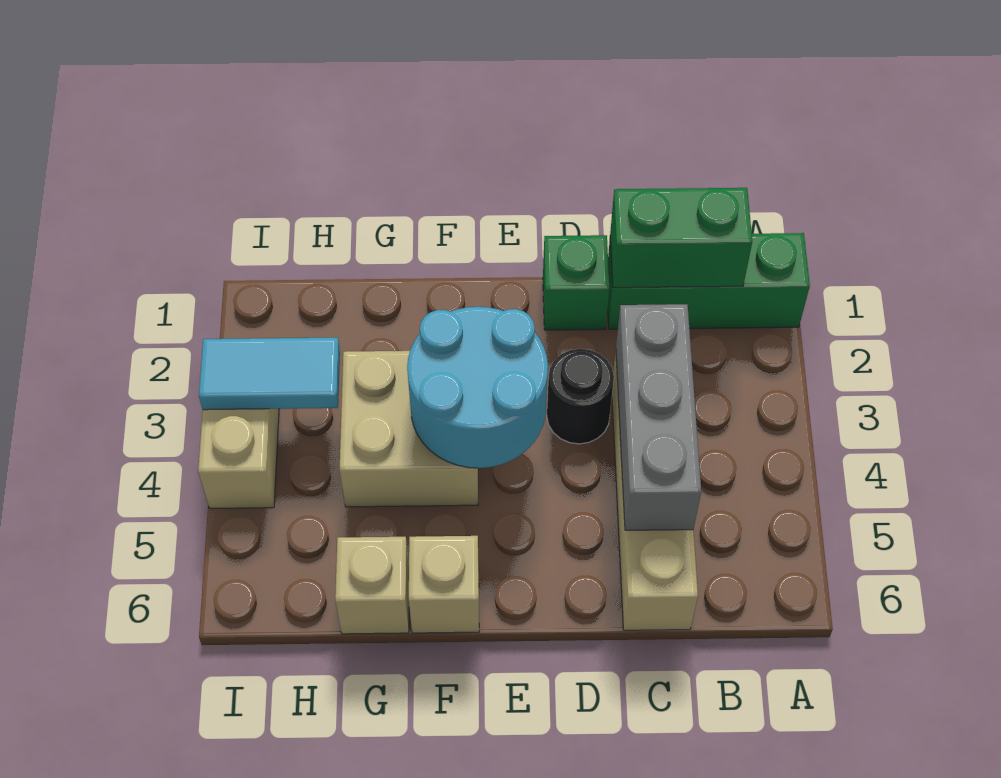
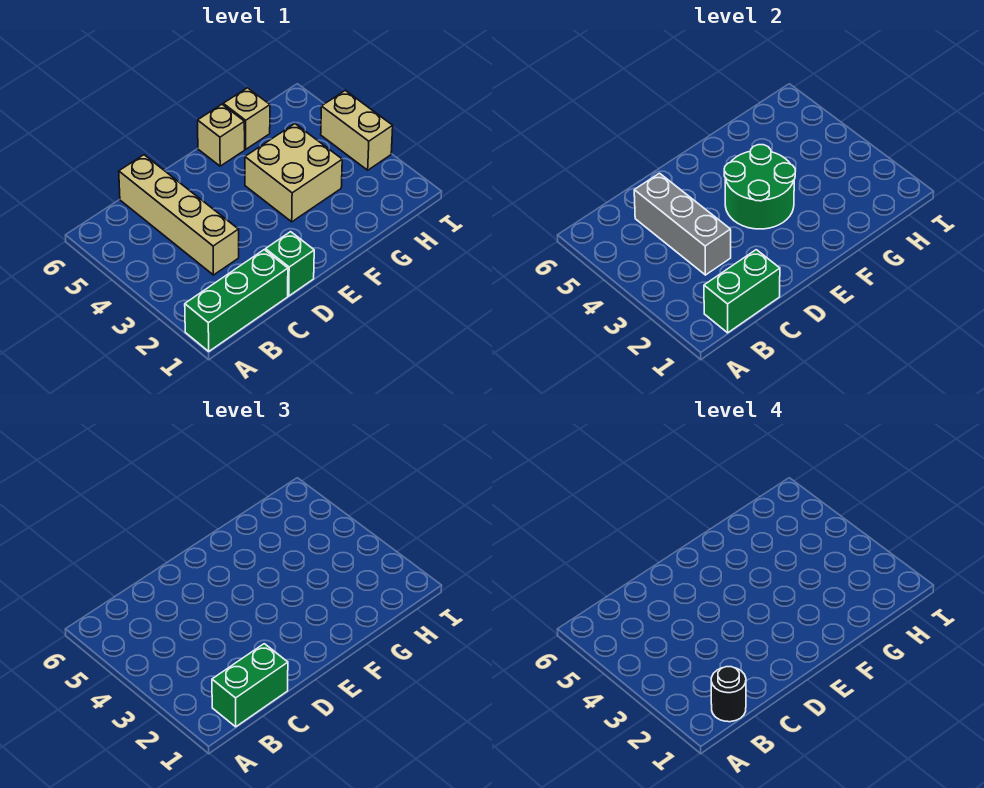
none -> green brick B1:C1 level 3
black round brick D3 level 1 -> black round brick B1 level 4
cyan round brick E3:F4 level 2 -> green round brick E3:F4 level 2
cyan tile H3:I3 level 2 -> none

